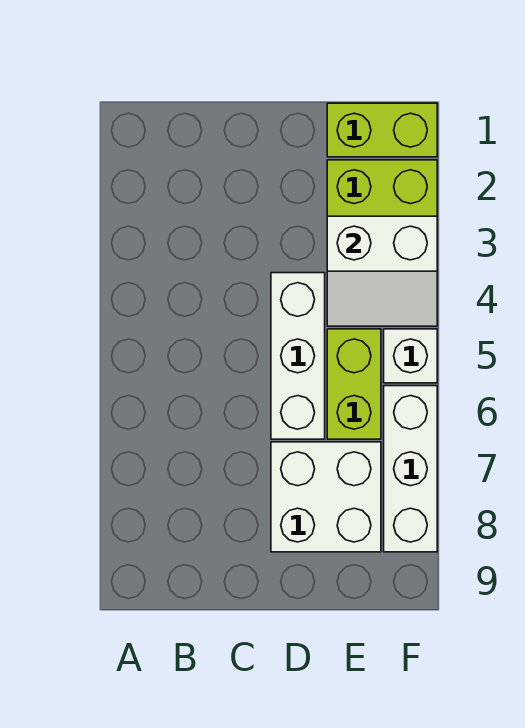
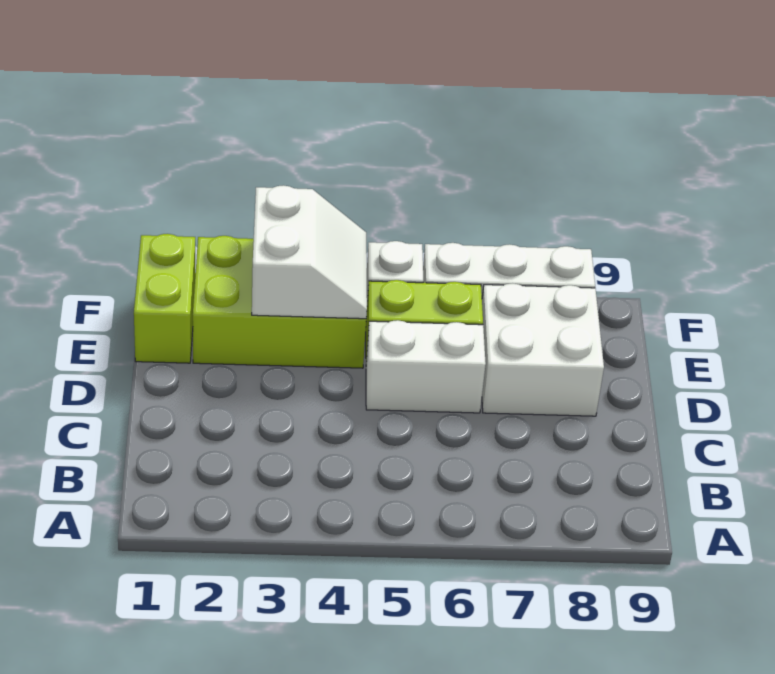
white brick D4:D6 level 1 -> white brick D5:D6 level 1

